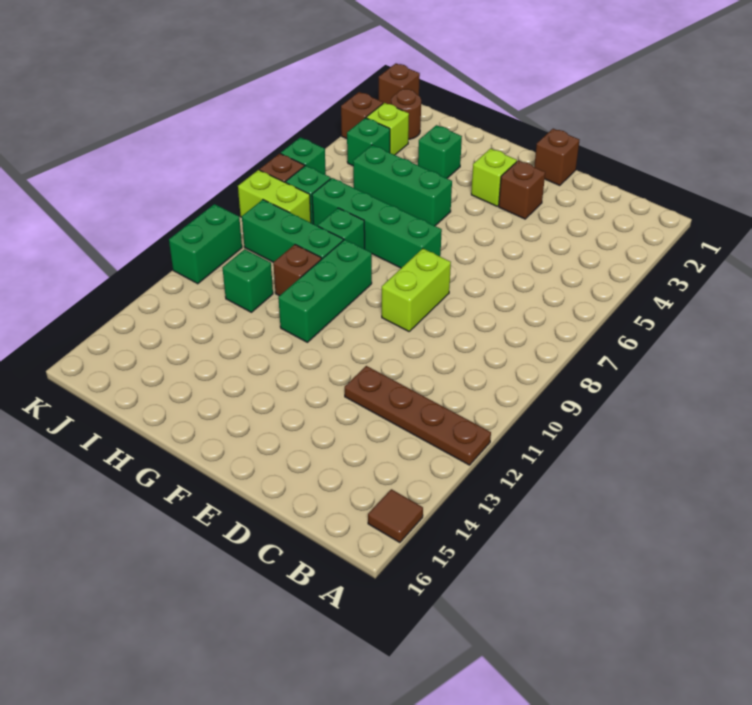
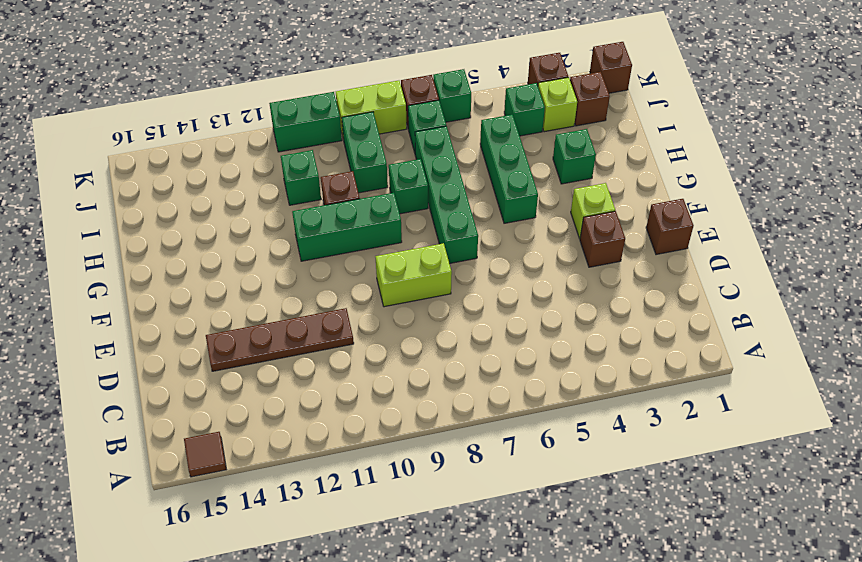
brown plate A12:D12 level 1 -> brown plate D11:D14 level 1
green brick H9:J9 level 1 -> green brick I9:J9 level 1
brown round brick J2 level 1 -> brown brick J2 level 1
lime brick J8:K8 level 1 -> lime brick K8:K9 level 1

